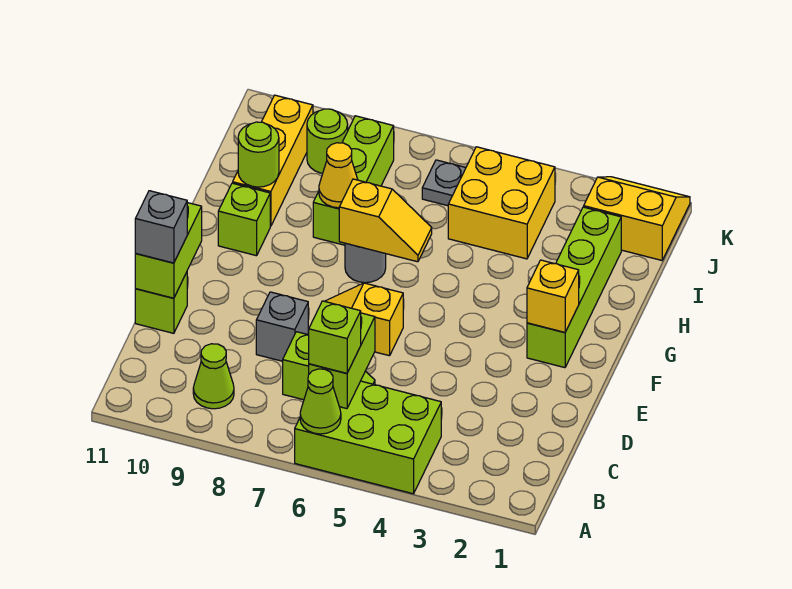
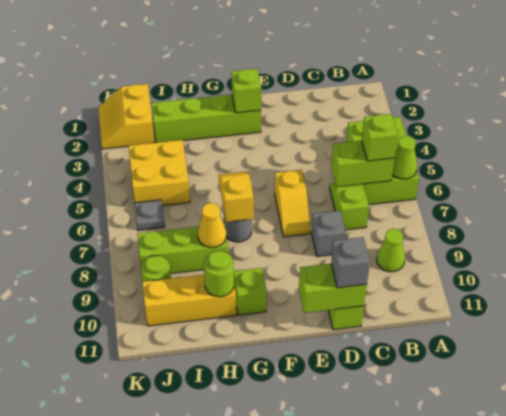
yellow brick F2 level 2 -> lime brick F2 level 2

